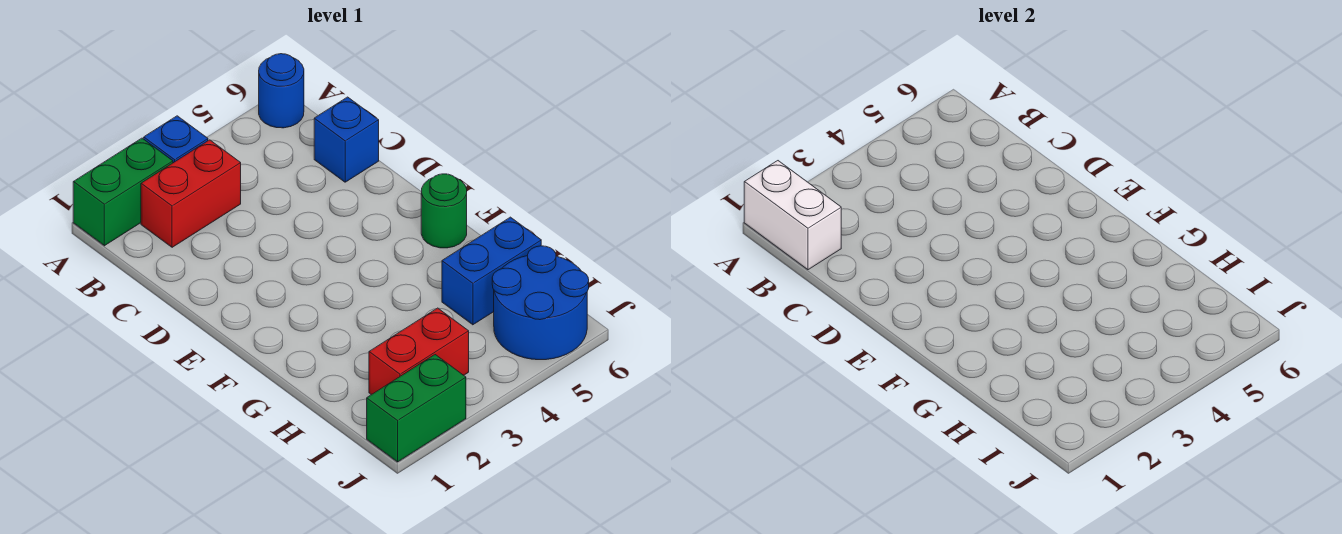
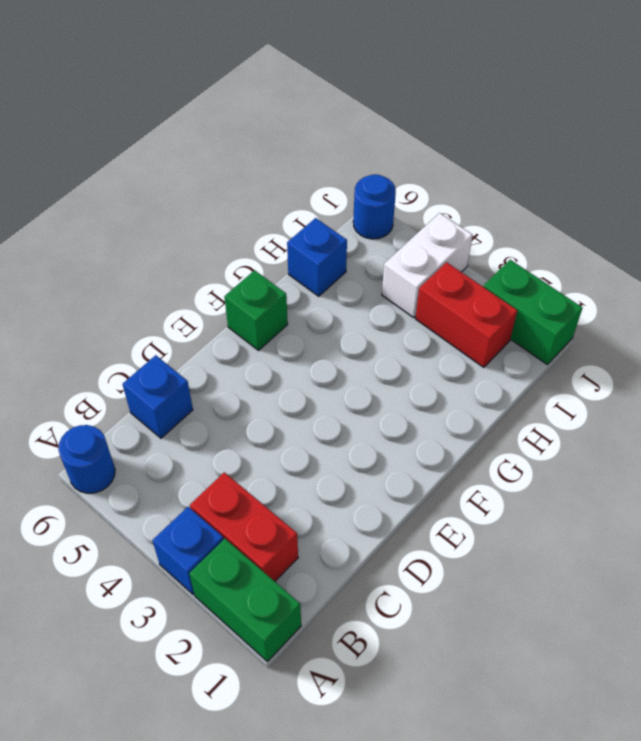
white brick A1:B1 level 2 -> white brick I4:J4 level 1
green round brick F6 level 1 -> green brick F6 level 1
blue brick H5:H6 level 1 -> blue brick H6 level 1
blue round brick I5:J6 level 1 -> blue round brick J6 level 1

